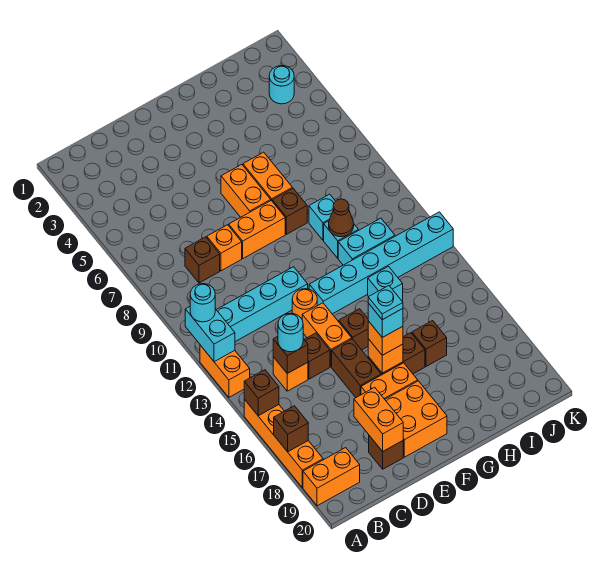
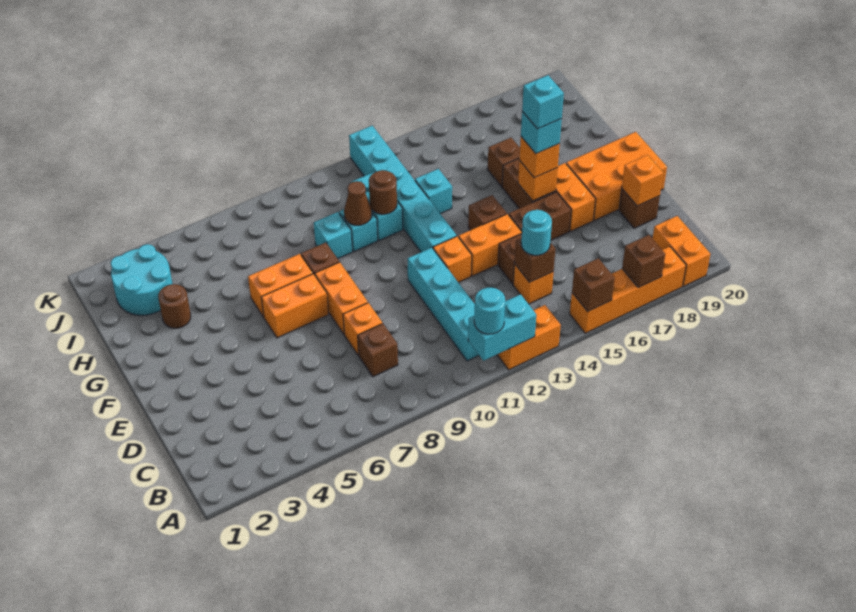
orange brick D18:D19 level 2 -> orange brick D19 level 2
orange round brick E12 level 1 -> orange brick E12 level 1
orange brick E18:F19 level 1 -> orange brick E18:F20 level 1
cyan plate F16 level 5 -> cyan brick F16 level 5
none -> brown round brick H3 level 1
none -> brown round brick H11 level 2
cyan round brick J3 level 1 -> cyan round brick I2:J3 level 1

